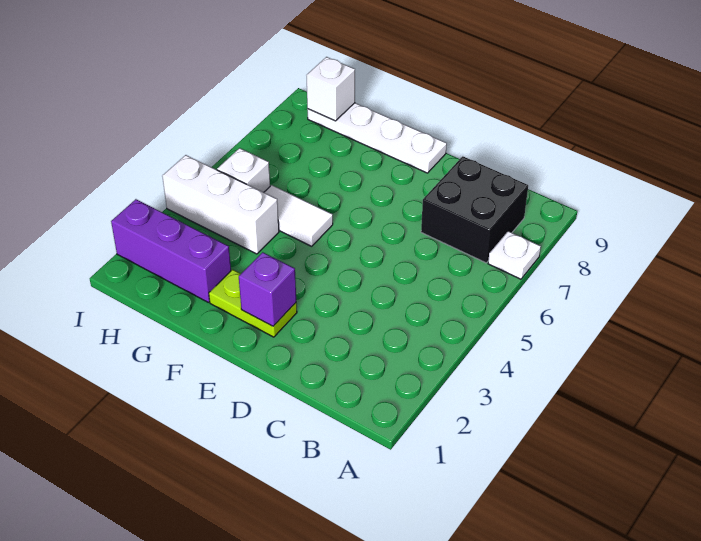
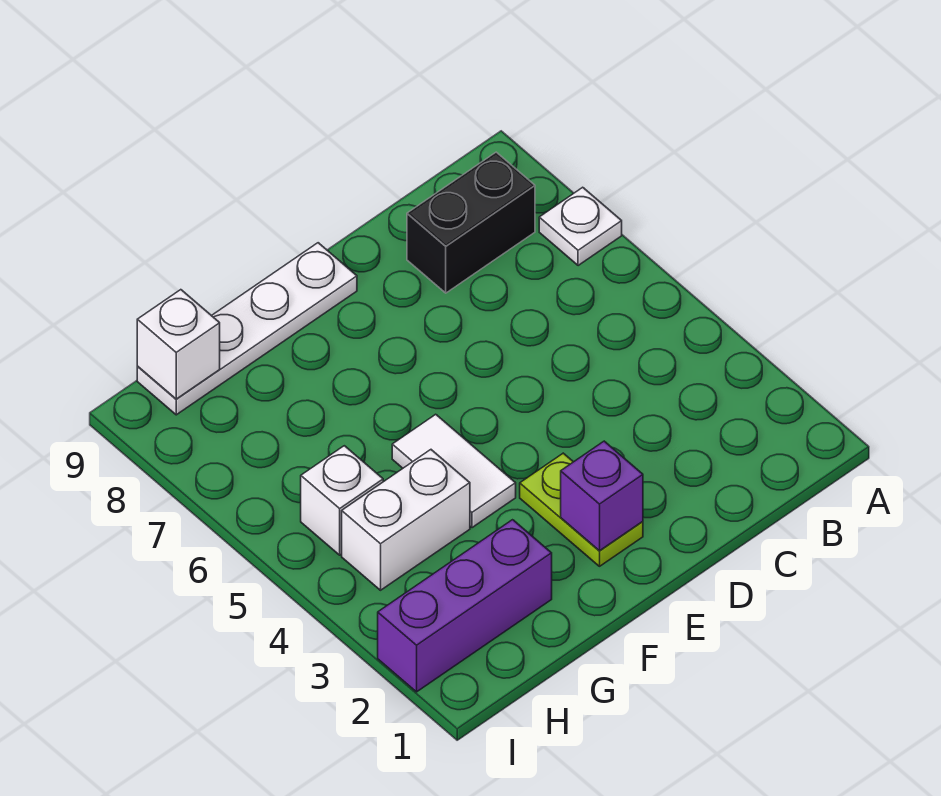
black brick B7:C8 level 1 -> black brick B8:C8 level 1
lime plate E2:F2 level 1 -> lime plate E2:E3 level 1
white tile F5:G5 level 1 -> white tile F4:F5 level 1
white brick G4:I4 level 1 -> white brick G4:H4 level 1

